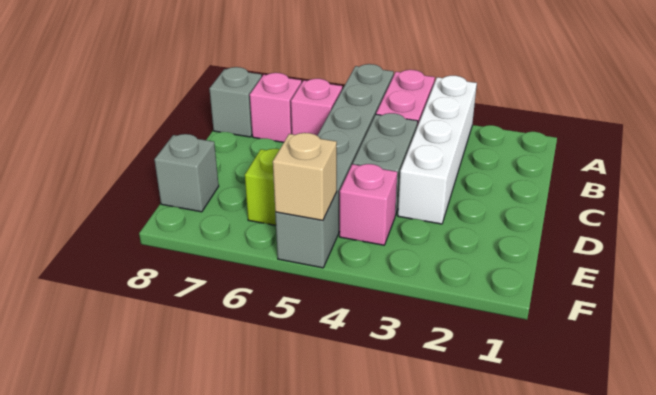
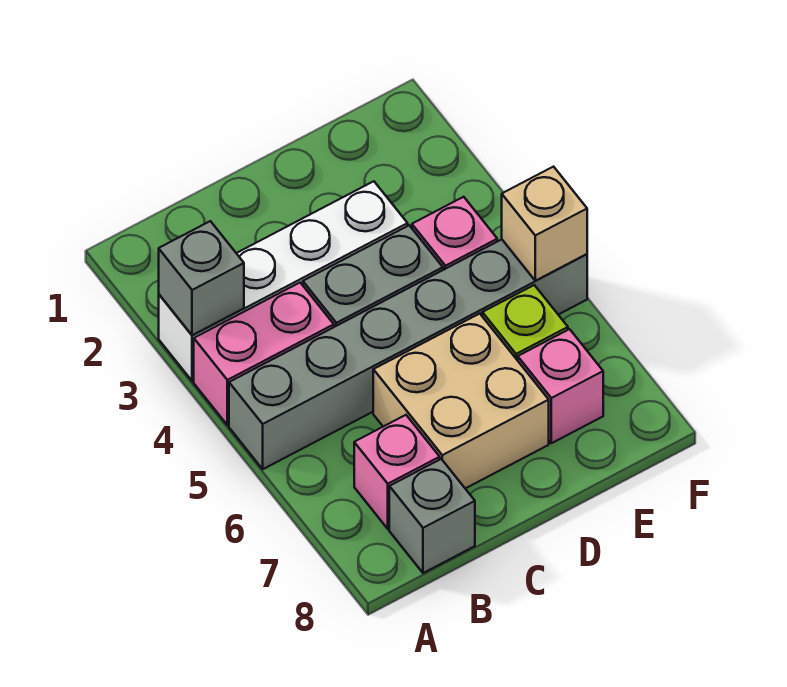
pink brick B6 level 1 -> pink brick E7 level 1
none -> tan brick C6:D7 level 1
grey brick E8 level 1 -> grey brick A3 level 2

